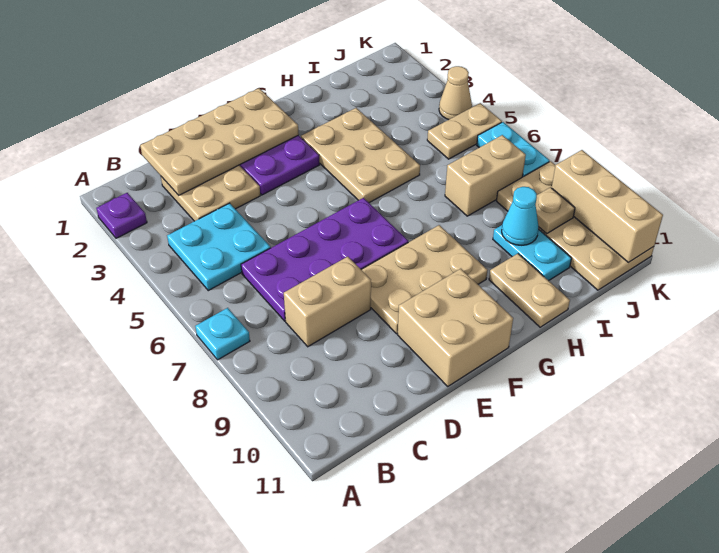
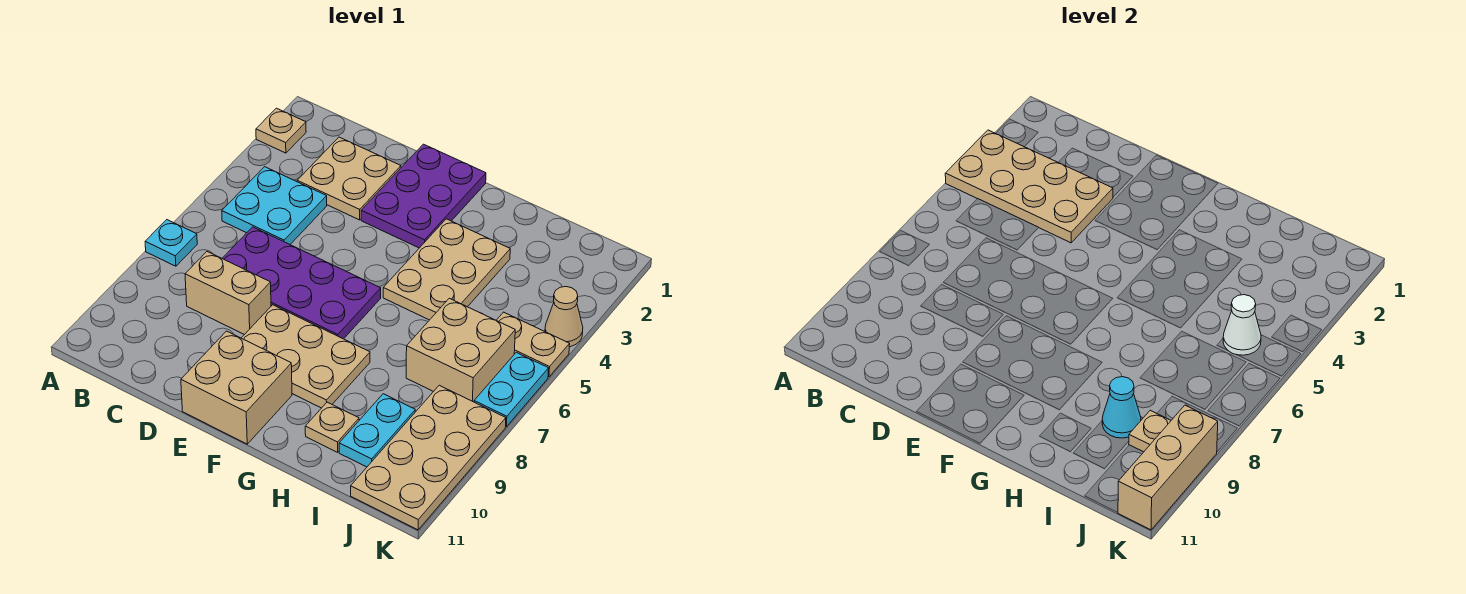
purple plate A2 level 1 -> tan plate A2 level 1
tan plate C1:F2 level 2 -> tan plate A3:D4 level 2
tan plate H10:H11 level 1 -> tan plate H10 level 1
tan brick I7:J7 level 1 -> tan brick I6:J7 level 1
none -> white cone J5 level 2

